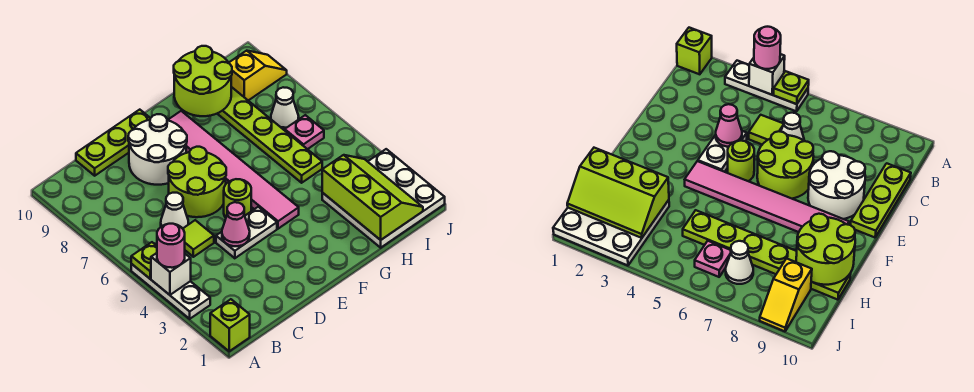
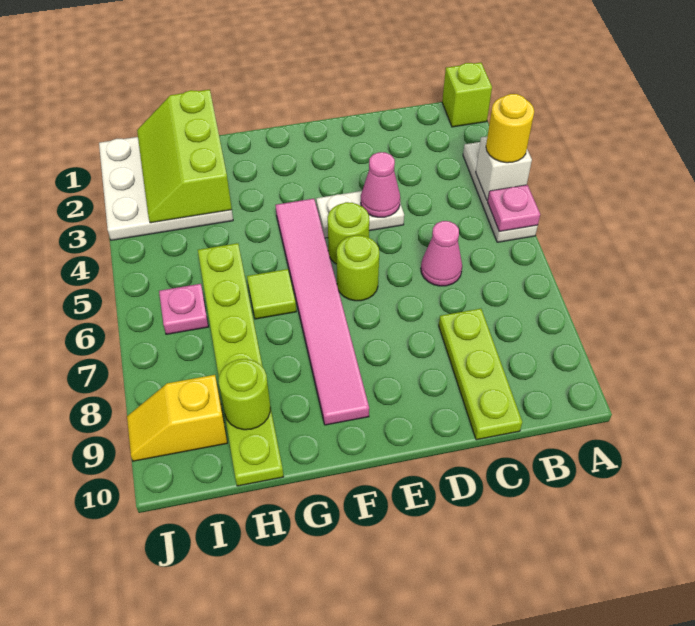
pink round brick A4 level 3 -> yellow round brick A4 level 3
lime plate A5 level 2 -> pink plate A5 level 2
lime tile C5 level 1 -> lime tile G6 level 1
white cone C6 level 1 -> pink cone C6 level 1
lime plate C10:E10 level 1 -> lime plate C8:C10 level 1
lime round brick D6:E7 level 1 -> lime round brick E6 level 1
white round brick D8:E9 level 1 -> none
lime round brick G9:H10 level 2 -> lime round brick H9 level 2
white cone I7 level 1 -> none

